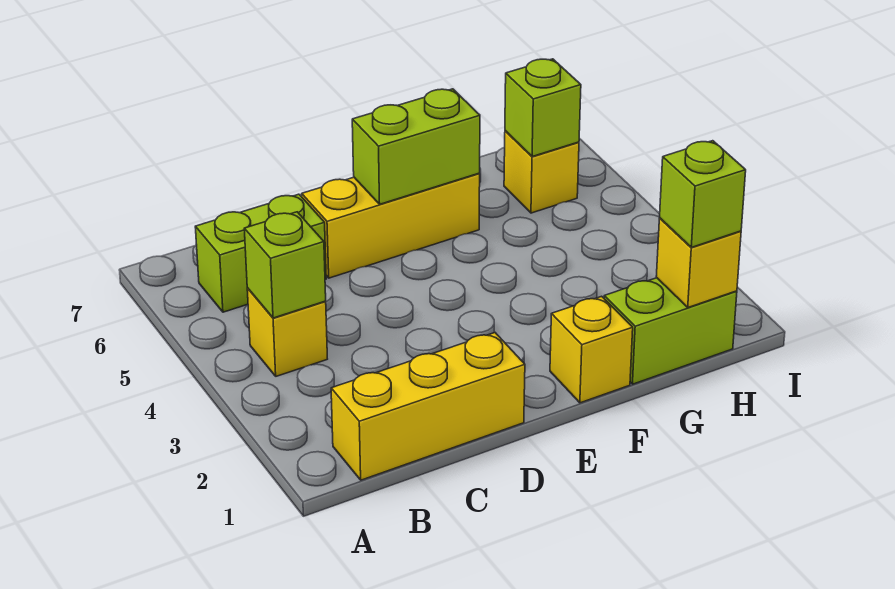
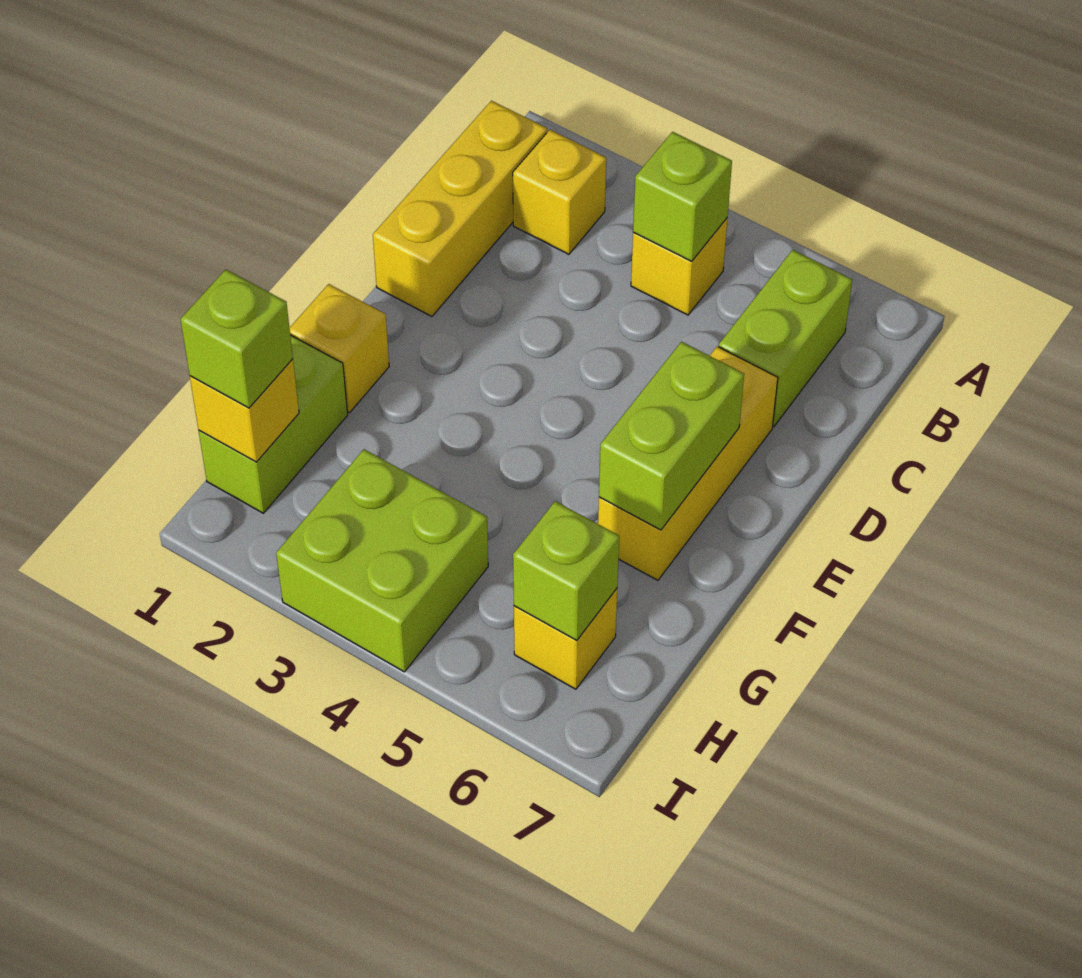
none -> yellow brick B2 level 1
none -> lime brick H3:I4 level 1

